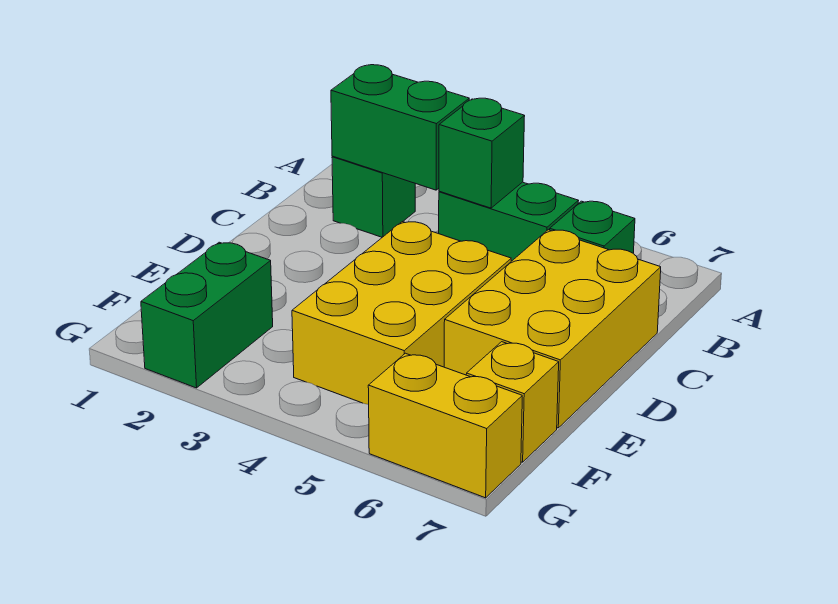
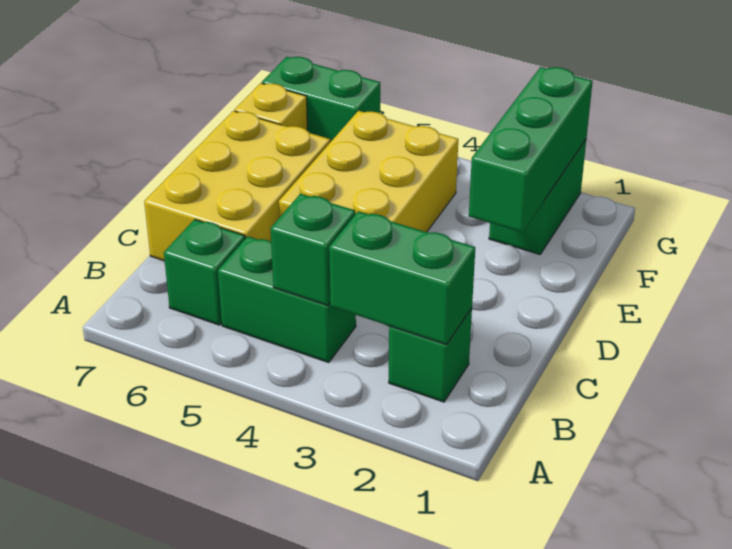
none -> green brick E2:G2 level 2
yellow brick G6:G7 level 1 -> green brick G6:G7 level 1

